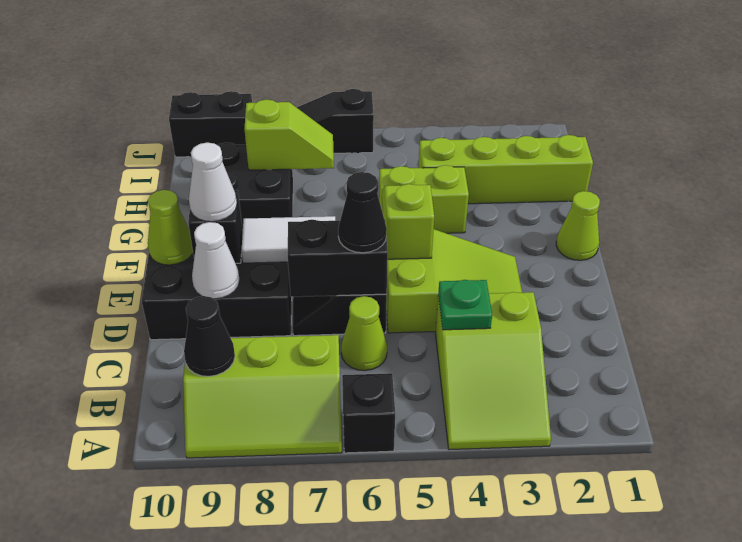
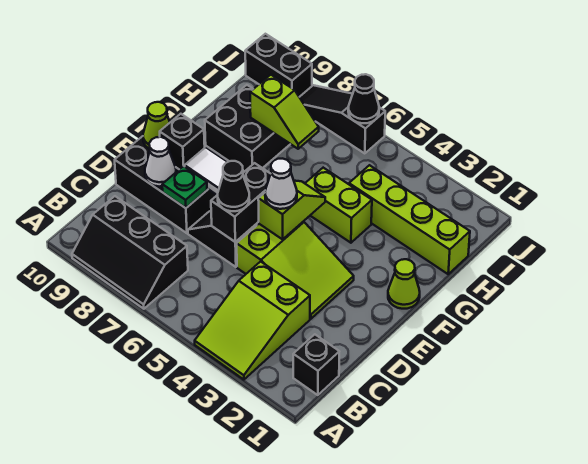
black brick A6 level 1 -> black brick B1 level 1
lime slope A7:B9 level 1 top B -> black slope A7:B9 level 1 top B
black cone B9 level 2 -> black cone J6 level 2
green plate C4 level 2 -> green plate D8 level 2
lime cone C6 level 1 -> none
black brick D6:D7 level 2 -> black brick D6:E6 level 2
white cone E9 level 3 -> white cone E5 level 3

